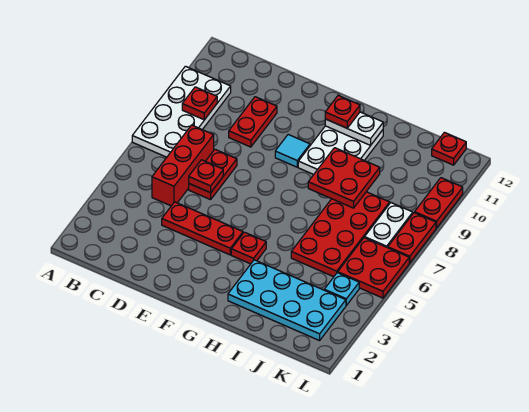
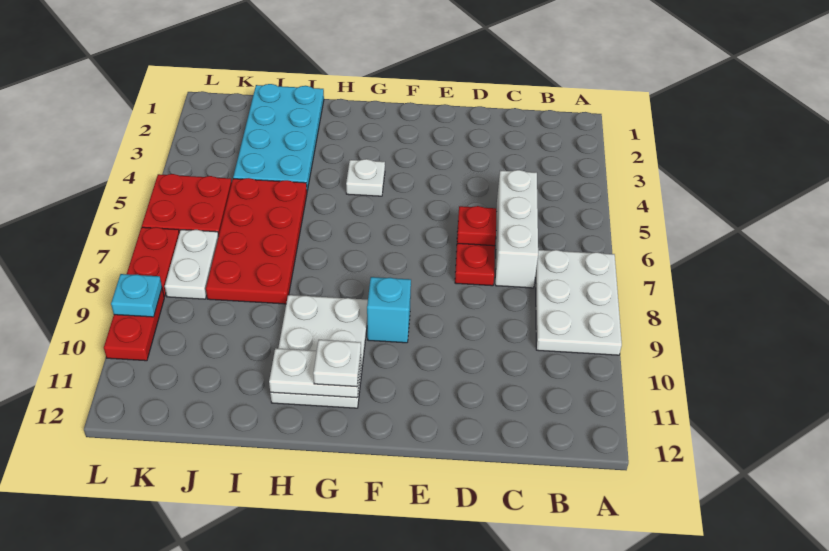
white plate A7:B10 level 1 -> white plate A7:B9 level 1
red plate B9 level 2 -> none
red brick C5:C7 level 1 -> white brick C5:C7 level 1
red plate D4:F4 level 1 -> none
red plate D9:D10 level 1 -> none
cyan tile F9 level 1 -> cyan brick F9 level 1
red plate G4 level 1 -> white plate G4 level 1
red plate G11 level 3 -> white plate G11 level 3
cyan plate H2:K3 level 1 -> cyan plate I1:J4 level 1
red plate H8:I9 level 2 -> none
cyan plate K4 level 1 -> cyan plate L9 level 2
red plate K12 level 1 -> none

